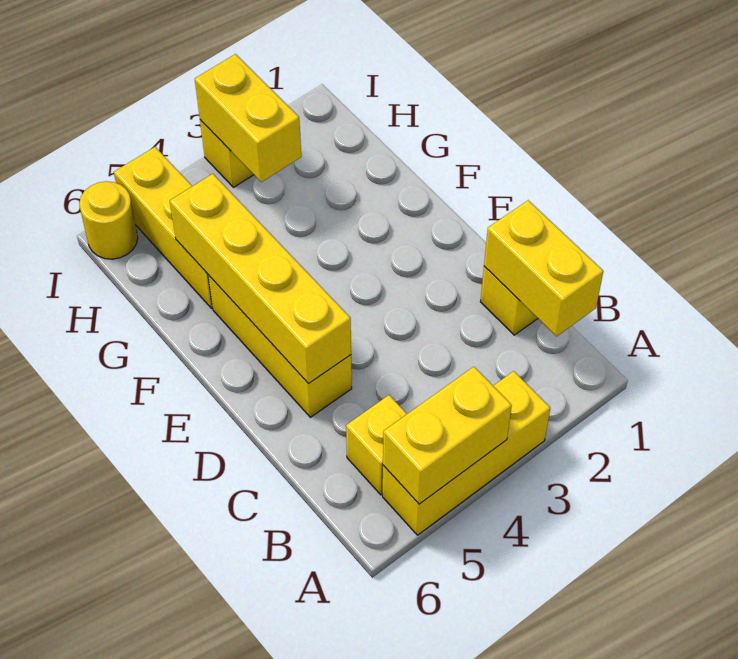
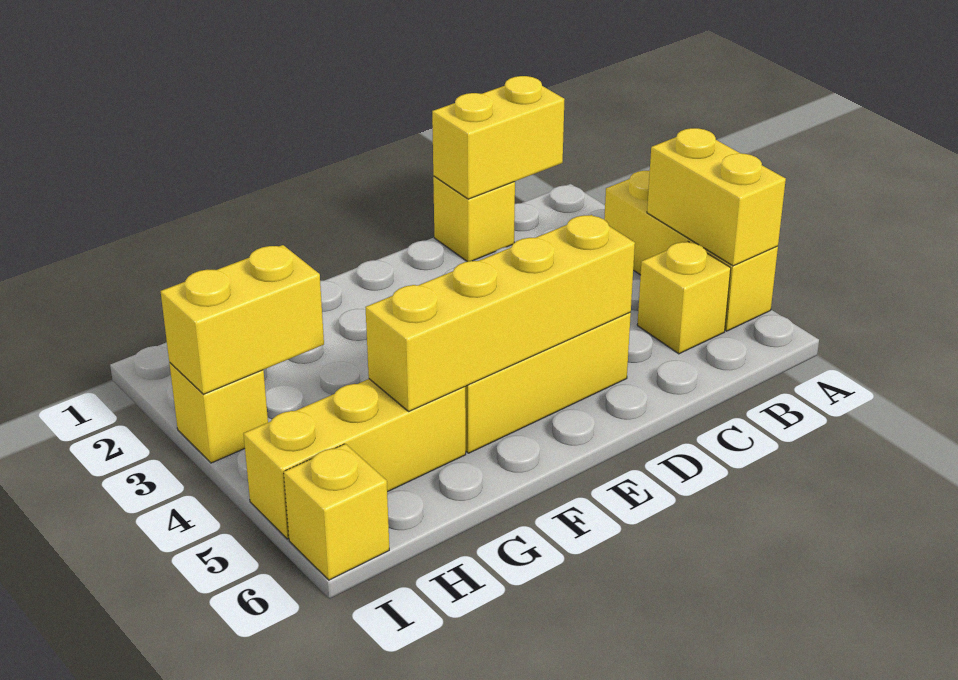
yellow round brick I6 level 1 -> yellow brick I6 level 1

